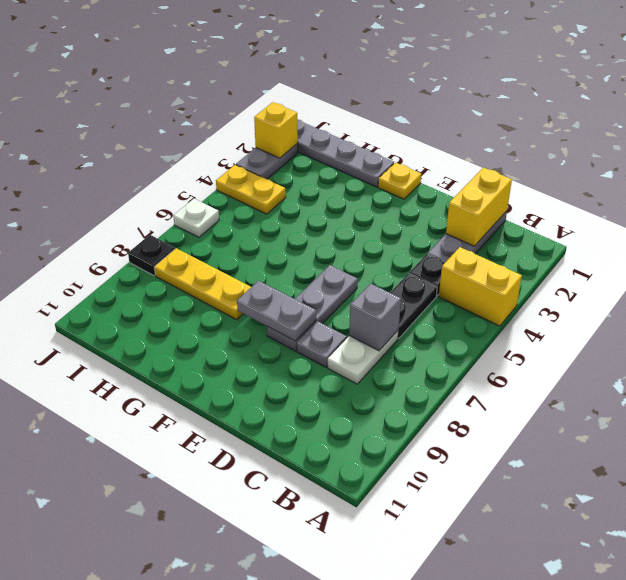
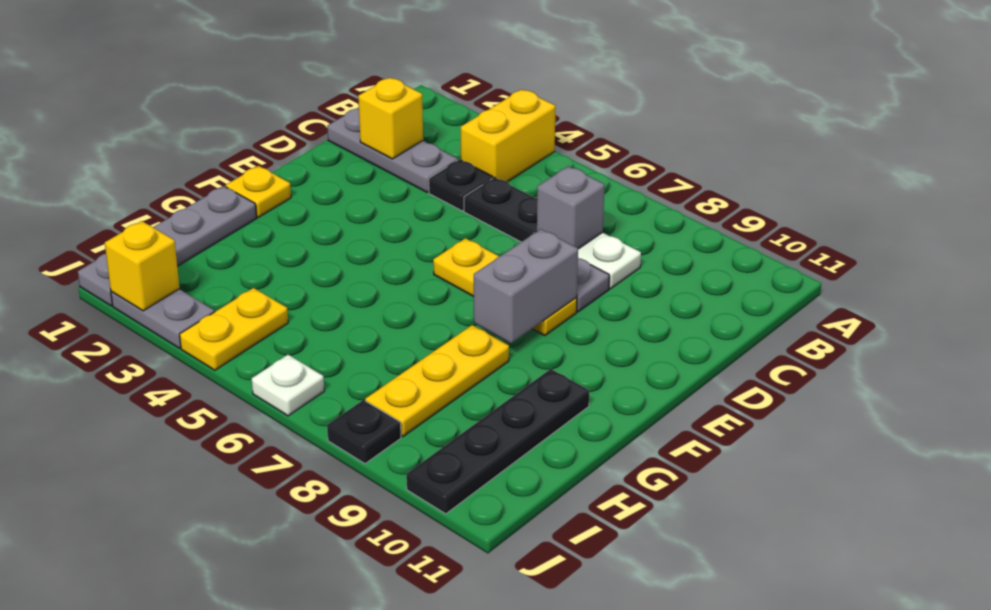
yellow brick C1:C2 level 2 -> yellow brick C2 level 2
grey plate E6:E8 level 1 -> yellow plate E6:E8 level 1
grey plate E8:F8 level 2 -> grey brick E8:F8 level 2
none -> black plate G10:J10 level 1

